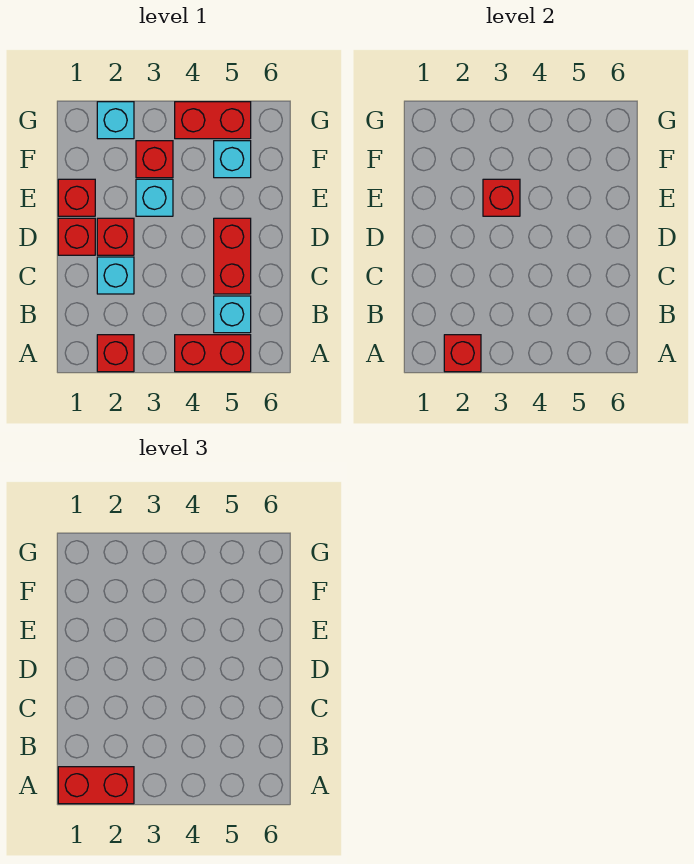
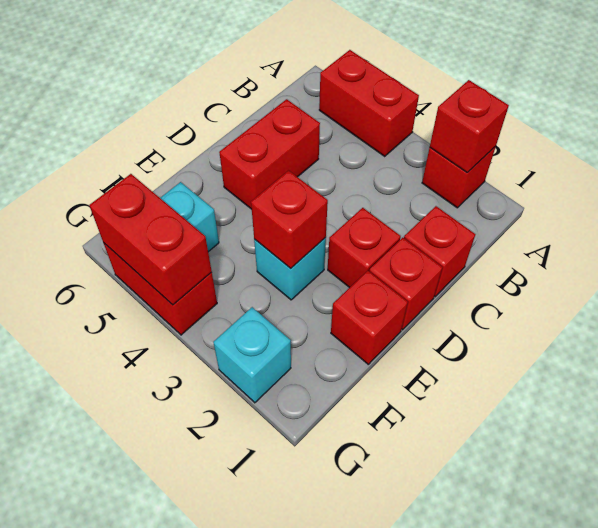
red brick A1:A2 level 3 -> red brick G4:G5 level 2
cyan brick B5 level 1 -> none
cyan brick C2 level 1 -> none
red brick F3 level 1 -> red brick C1 level 1

